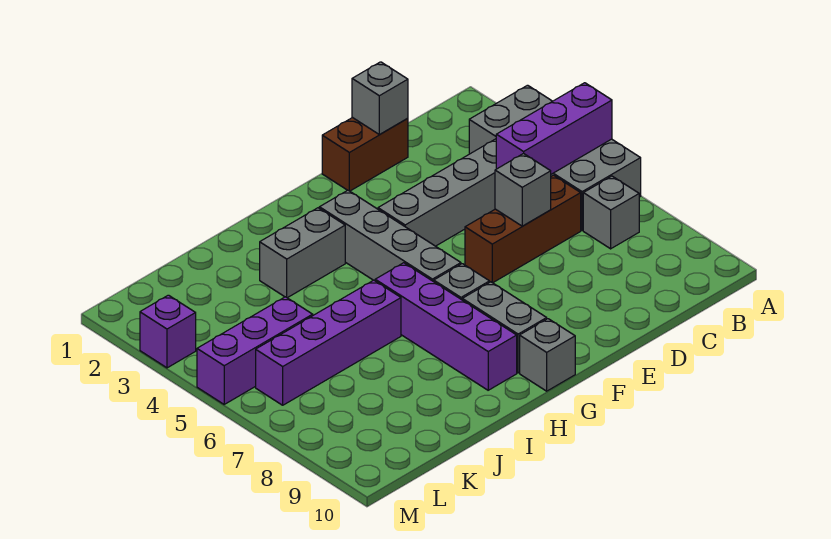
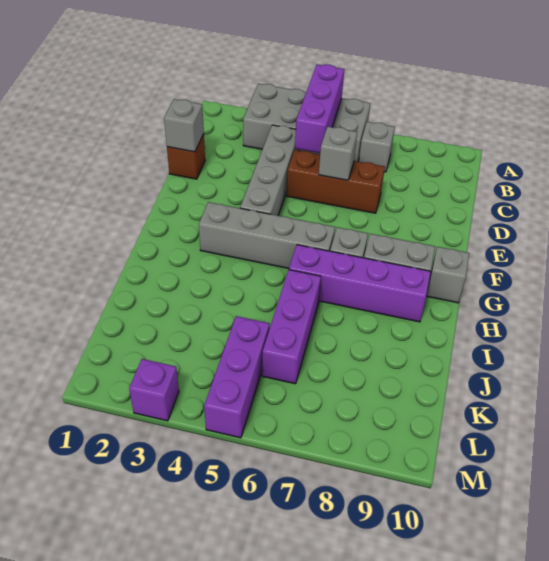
brown brick C6:E6 level 1 -> brown brick D5:D7 level 1
brown brick D1:E1 level 1 -> brown brick D1 level 1
grey brick H3:I3 level 1 -> none
purple brick I6:L6 level 1 -> purple brick I6:K6 level 1

